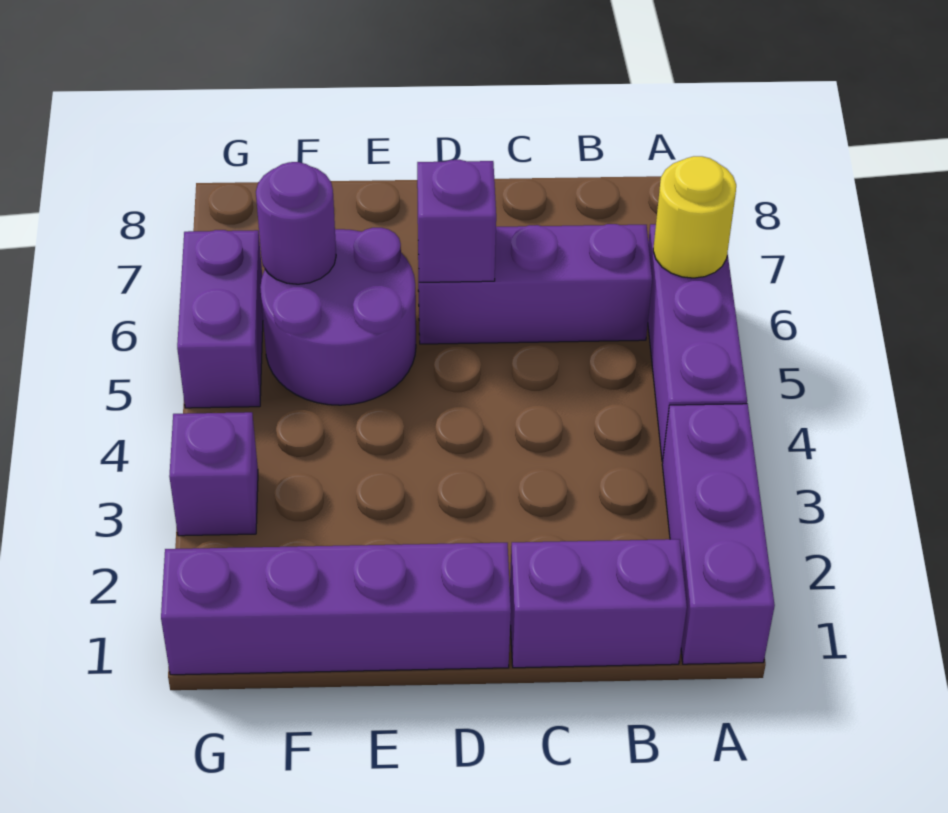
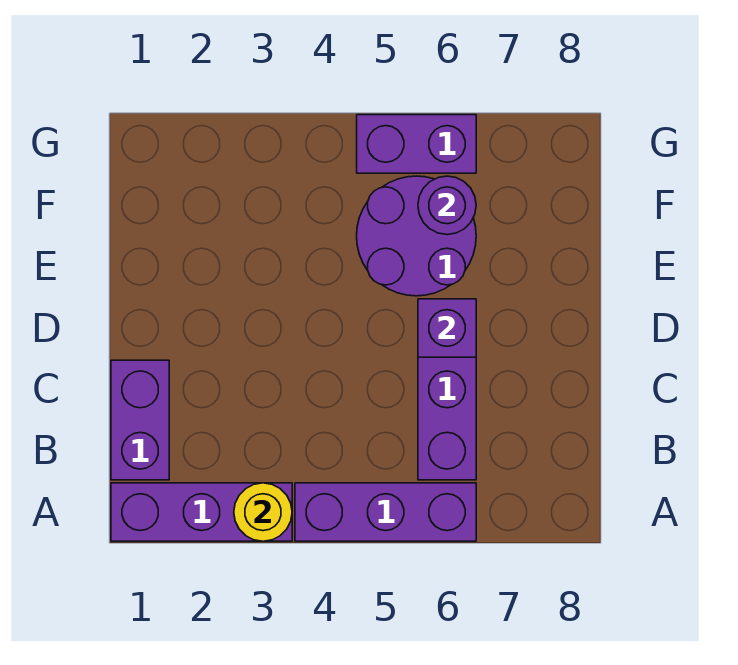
yellow round brick A6 level 2 -> yellow round brick A3 level 2
purple brick D1:G1 level 1 -> none
purple brick G3 level 1 -> none

